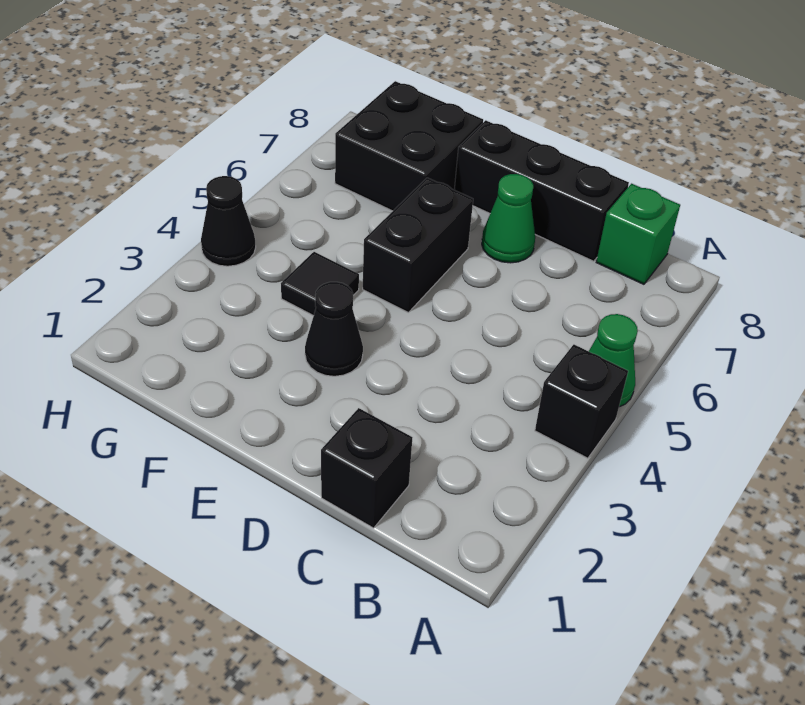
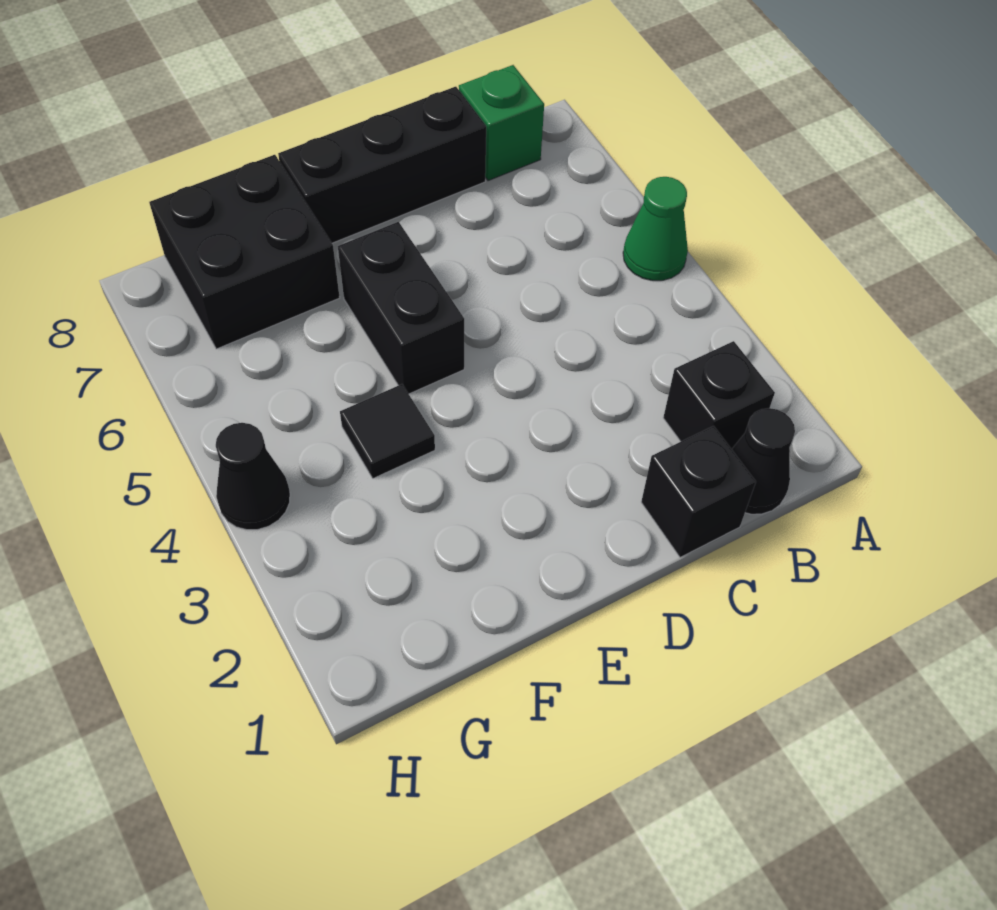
black brick A4 level 1 -> black brick B2 level 1
green cone D7 level 1 -> none
black cone E3 level 1 -> black cone B1 level 1

